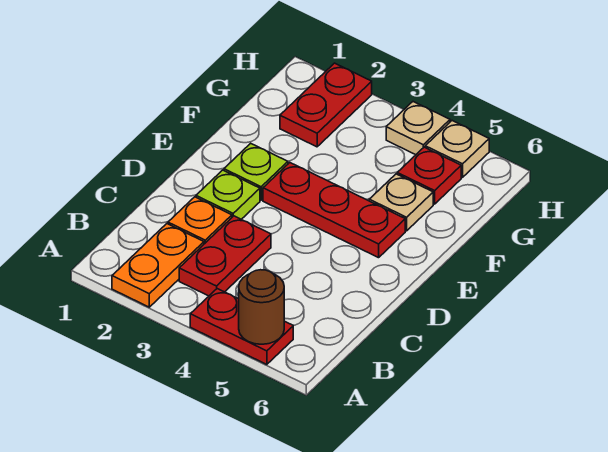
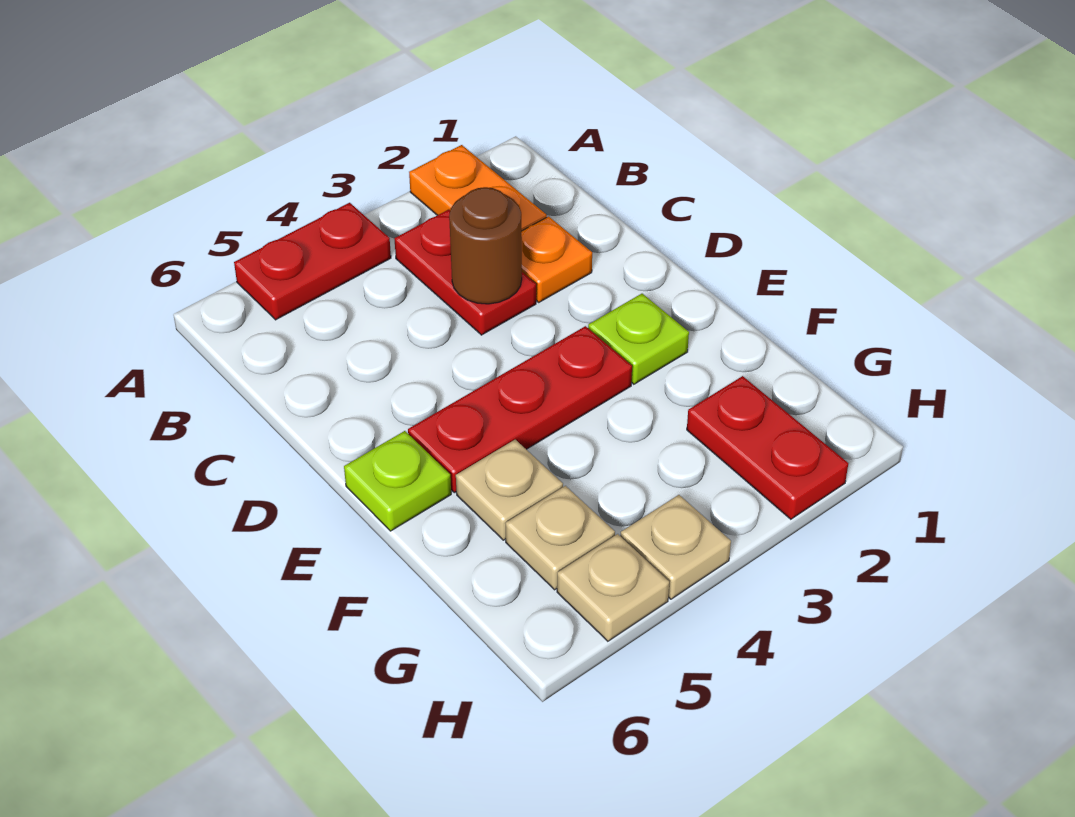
brown round brick A5 level 2 -> brown round brick C3 level 2
lime plate D2 level 1 -> lime plate E6 level 1
red plate G5 level 1 -> tan plate G5 level 1

